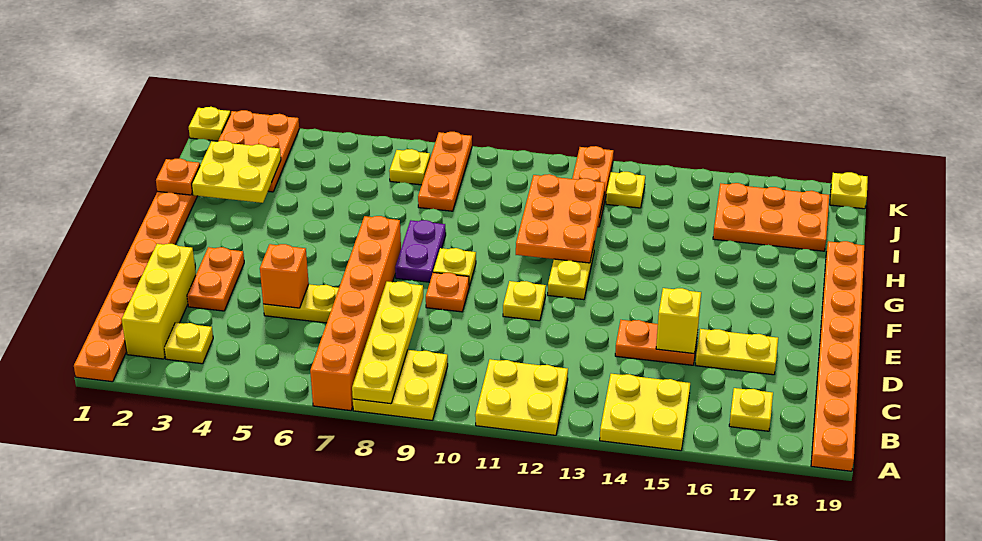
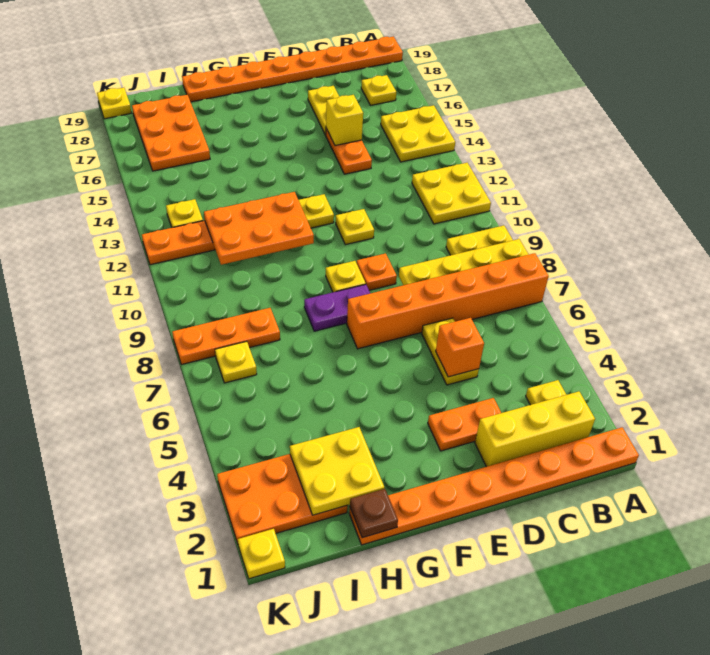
orange plate H1 level 2 -> brown plate H1 level 2

